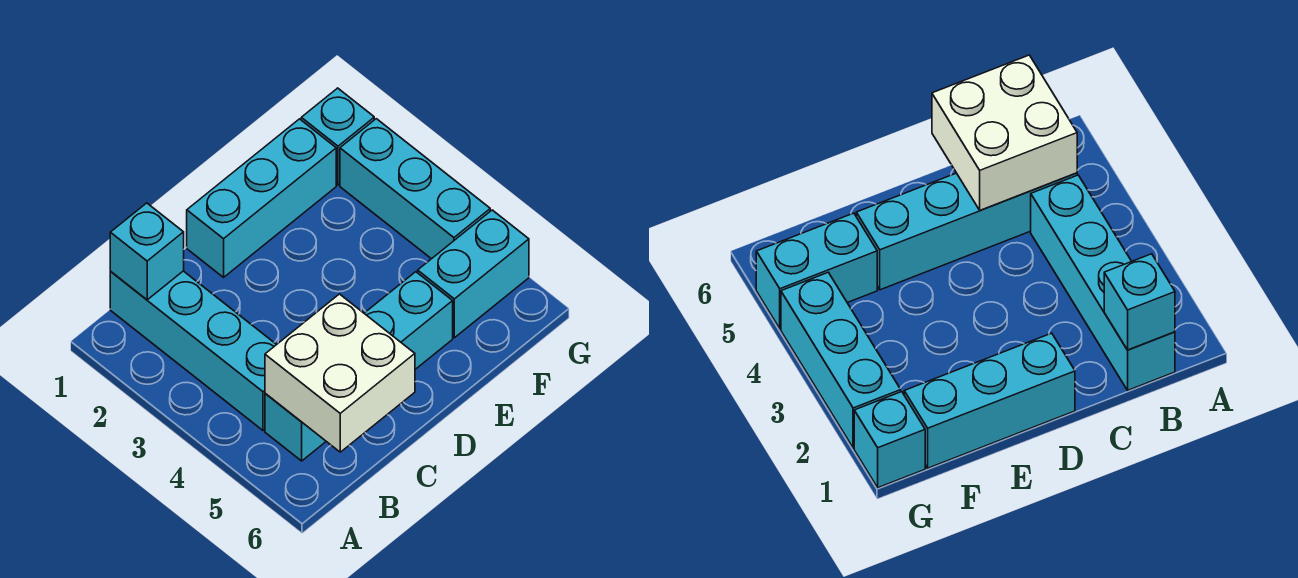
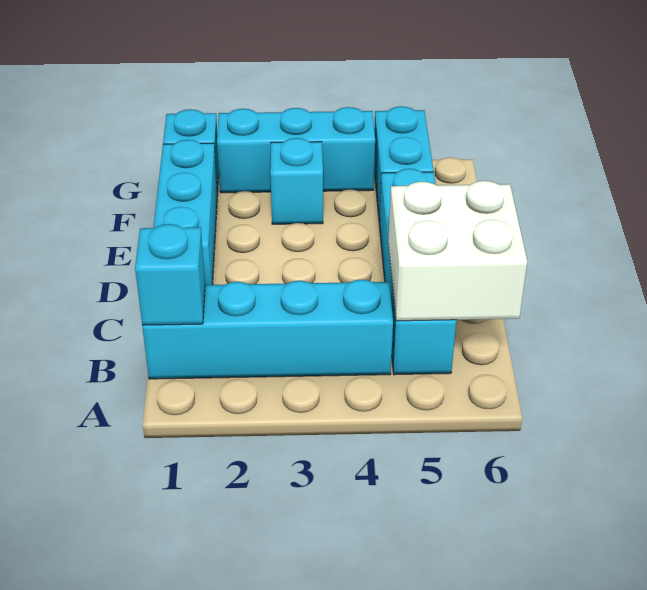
none -> cyan brick F3 level 1

